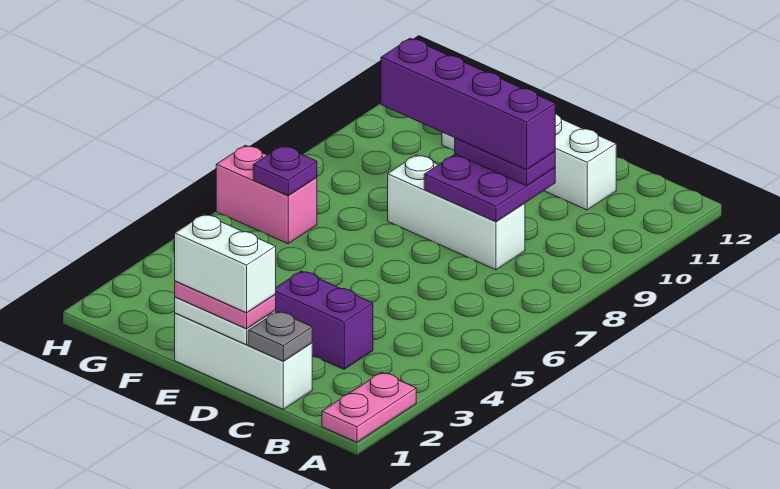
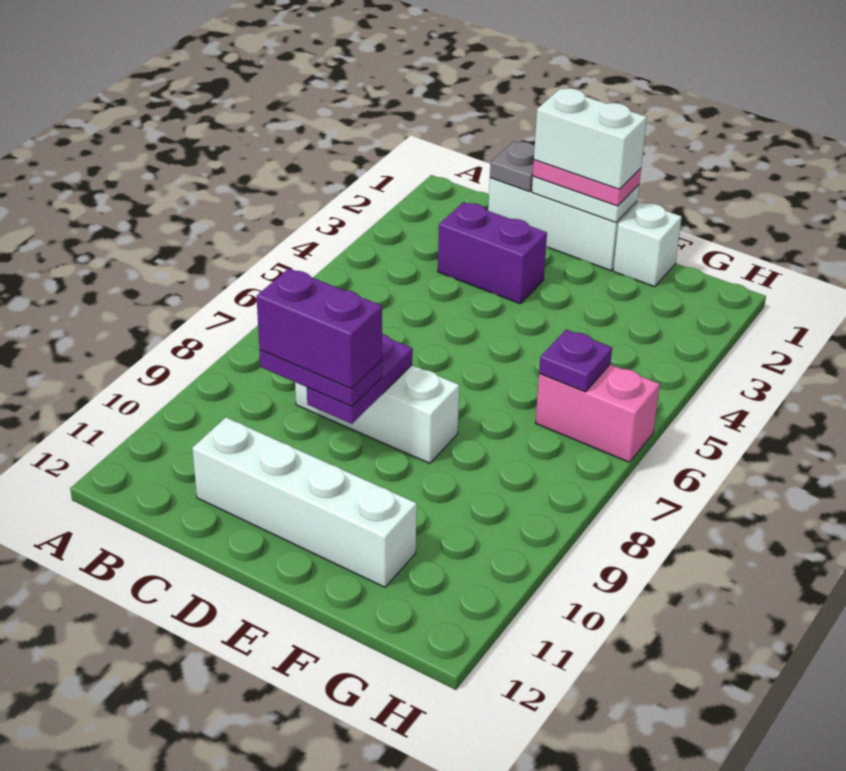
pink plate A1:A2 level 1 -> none
purple plate C8:D9 level 2 -> purple plate D8:D9 level 2
purple brick C9:F9 level 4 -> purple brick C9:D9 level 4
none -> white brick F1 level 1

